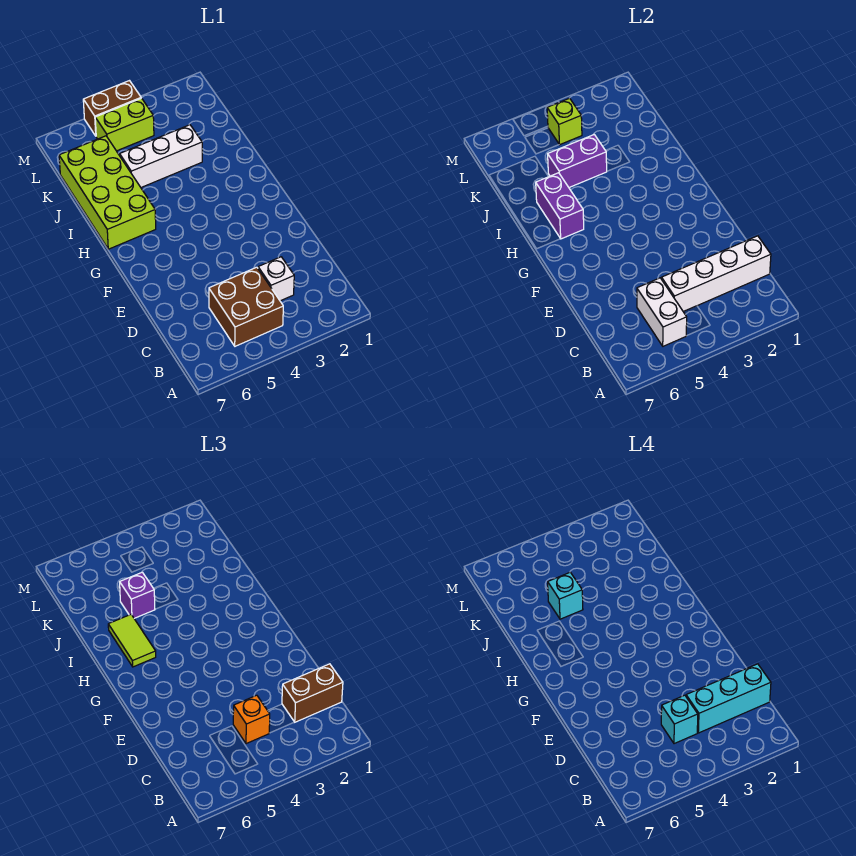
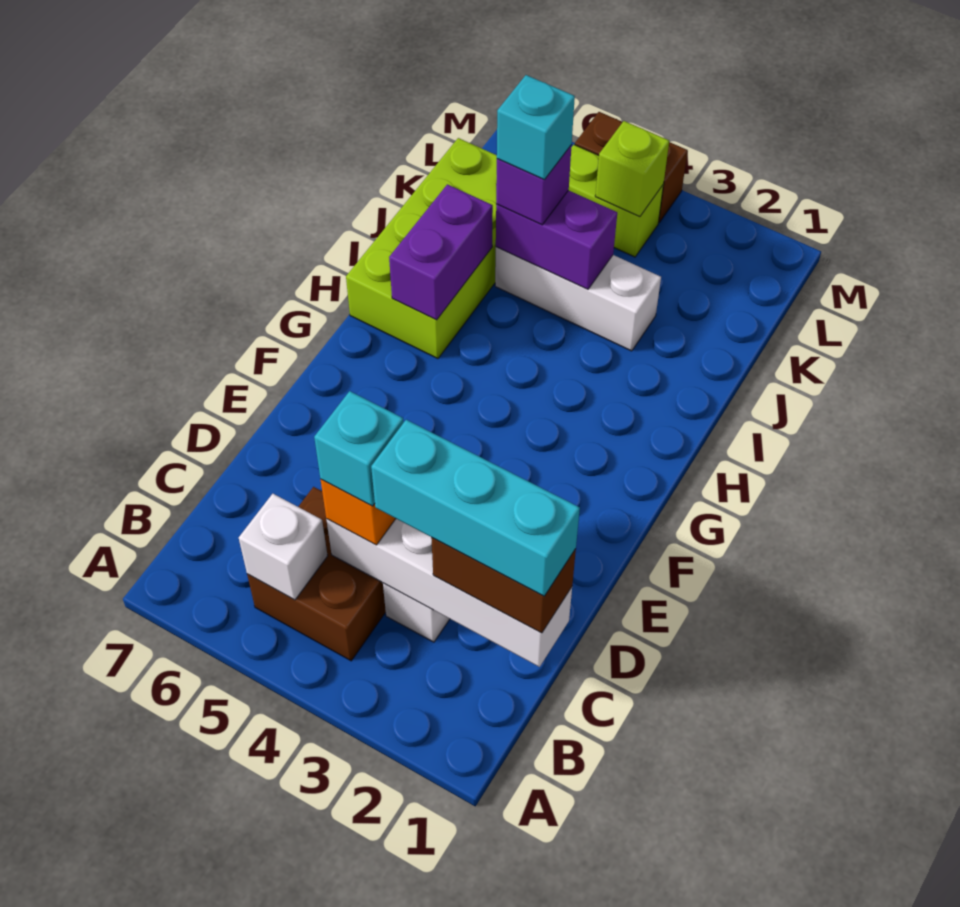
white brick B5:C5 level 2 -> white brick B5 level 2
lime tile H6:I6 level 3 -> none

